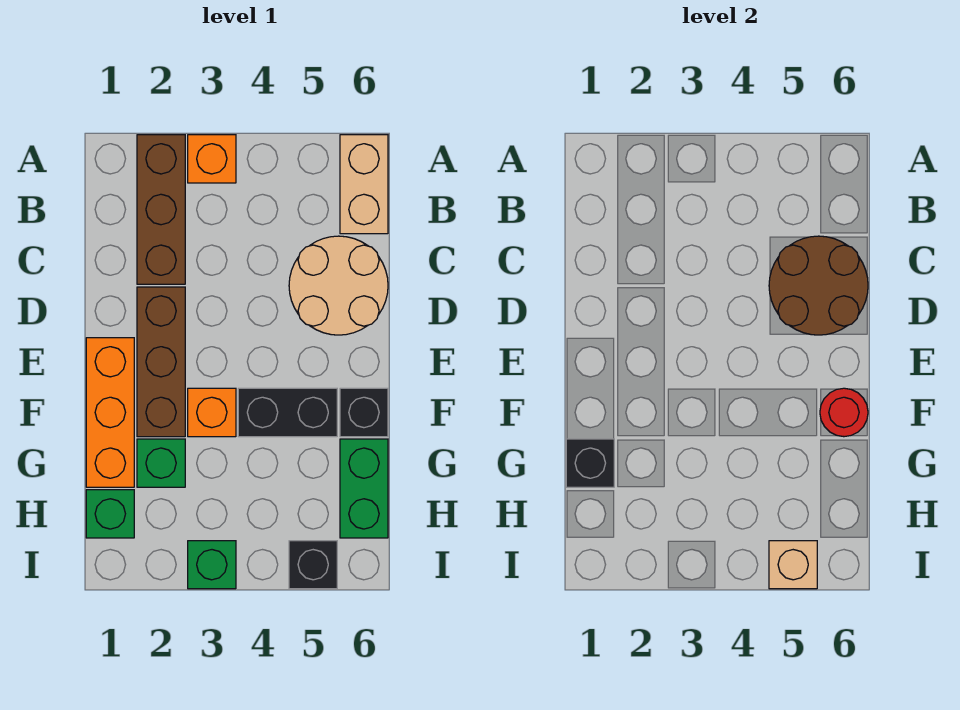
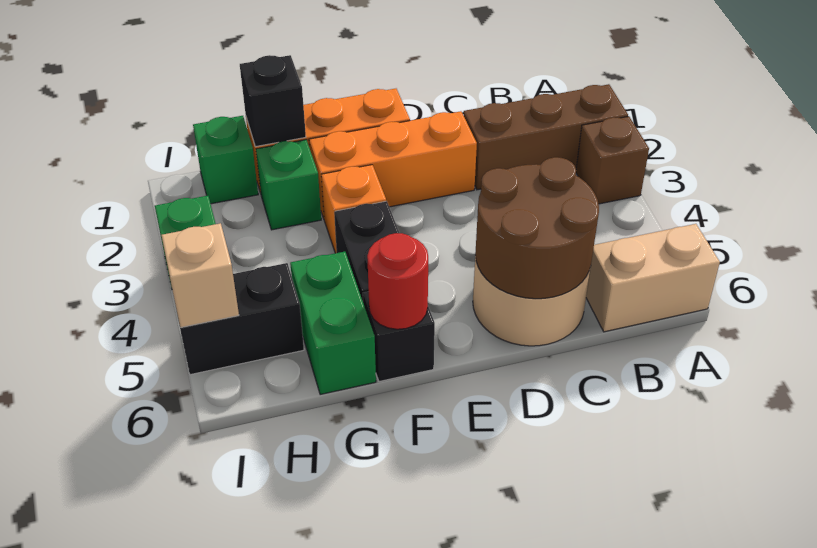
orange brick A3 level 1 -> brown brick A3 level 1
brown brick D2:F2 level 1 -> orange brick D2:F2 level 1
green brick G6:H6 level 1 -> green brick G5:G6 level 1
black brick I5 level 1 -> black brick H5:I5 level 1

